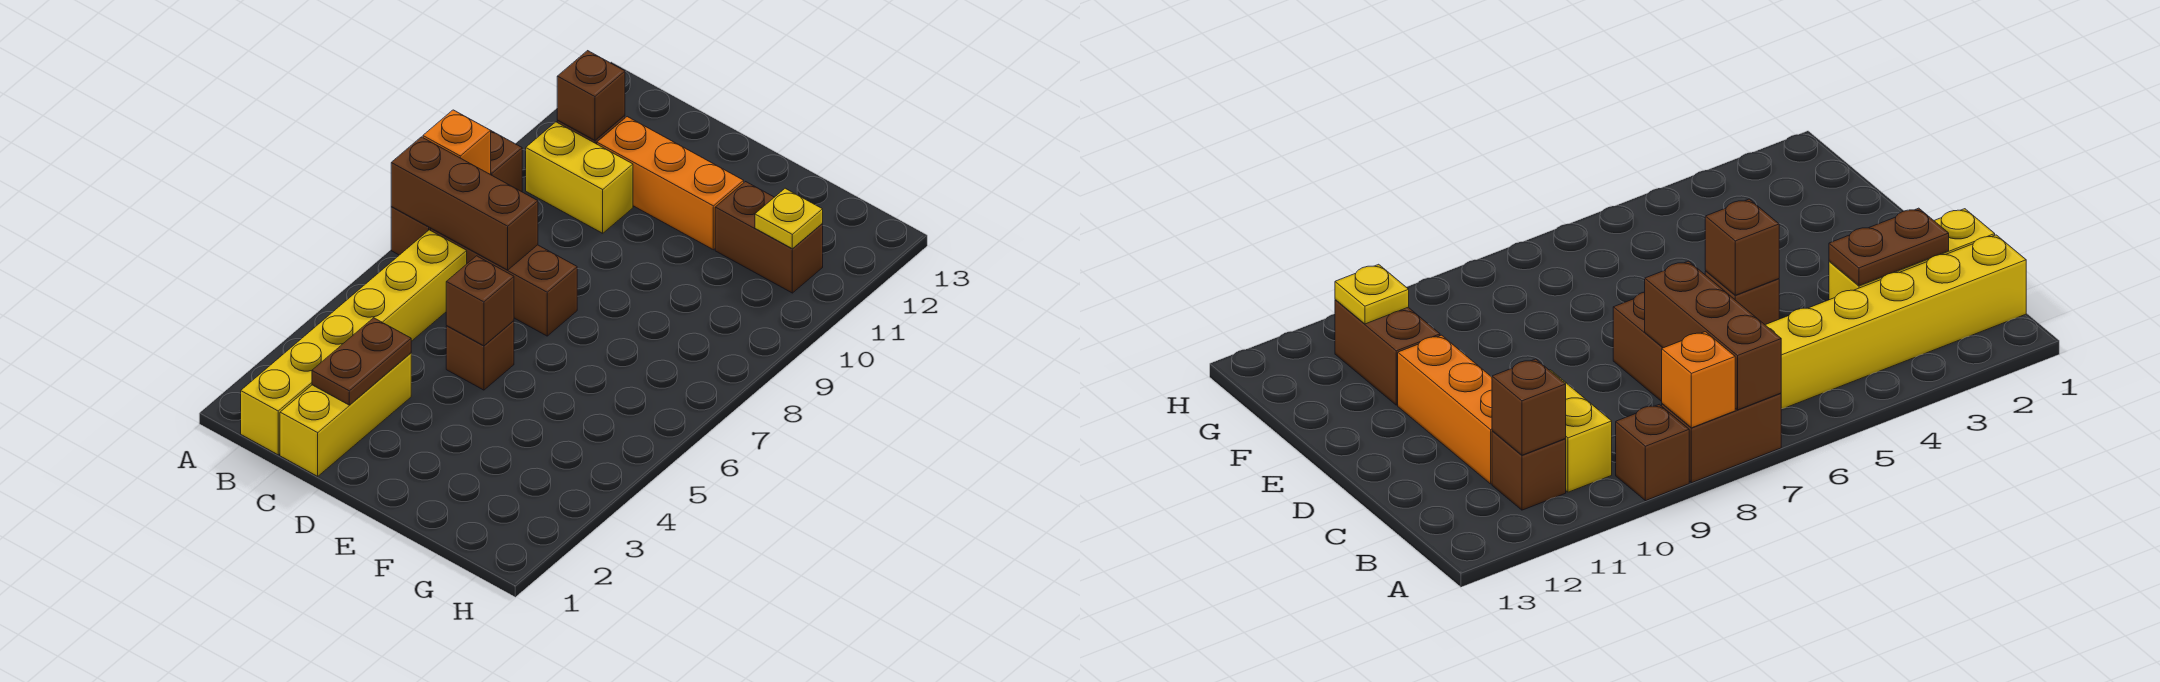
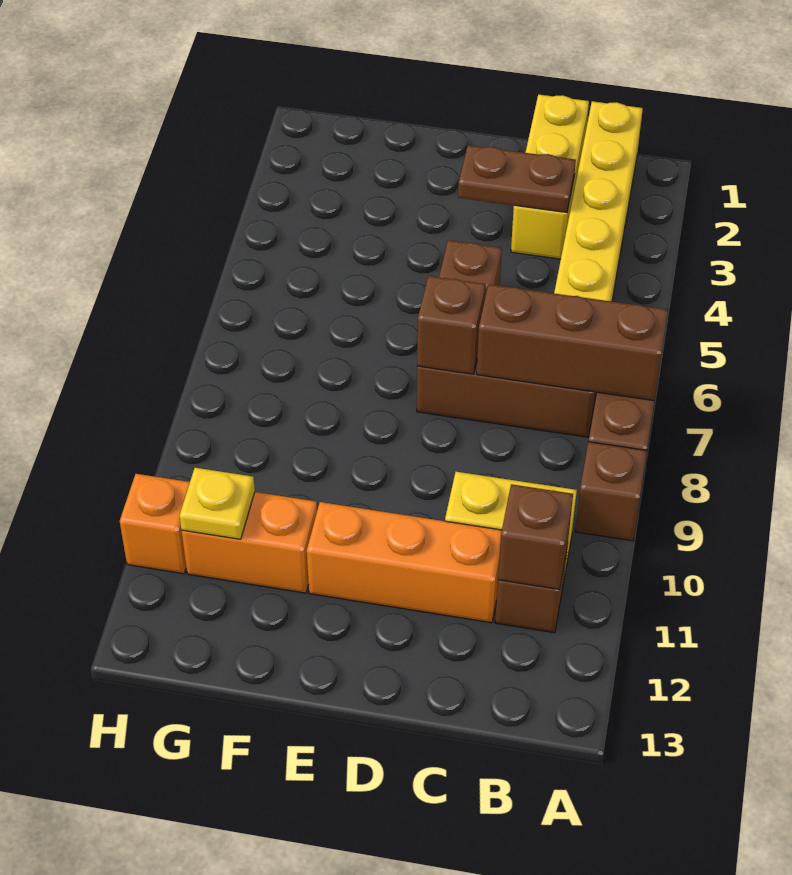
orange brick A8 level 2 -> orange brick H11 level 1
brown plate C2:C3 level 2 -> brown plate C3:D3 level 2
brown brick D5 level 2 -> brown brick D7 level 2
brown brick F11:G11 level 1 -> orange brick F11:G11 level 1

